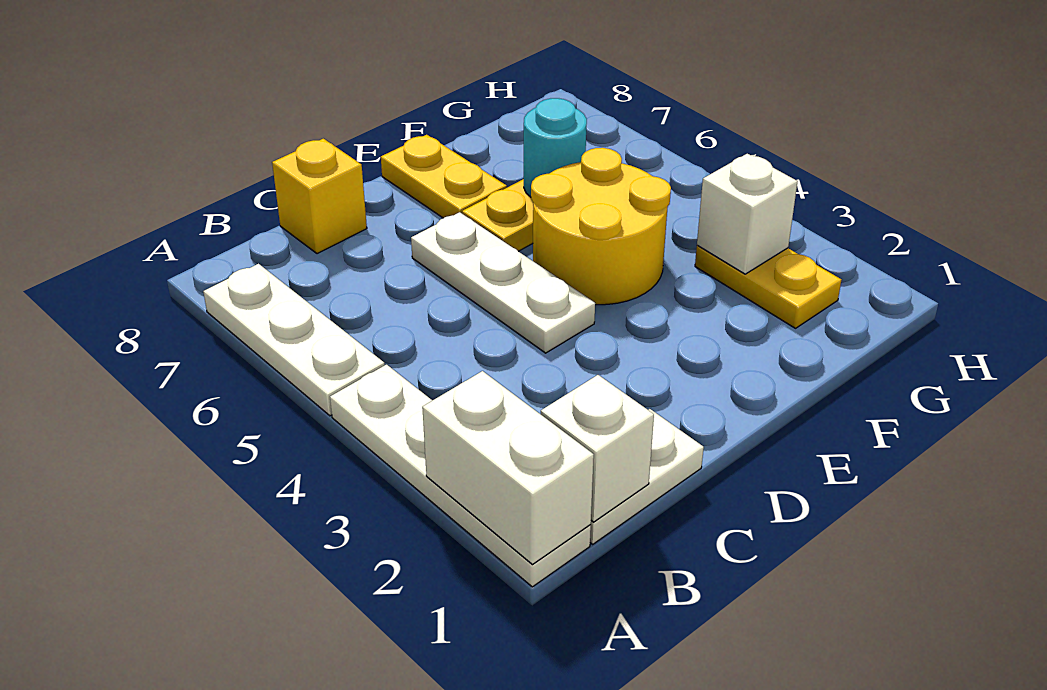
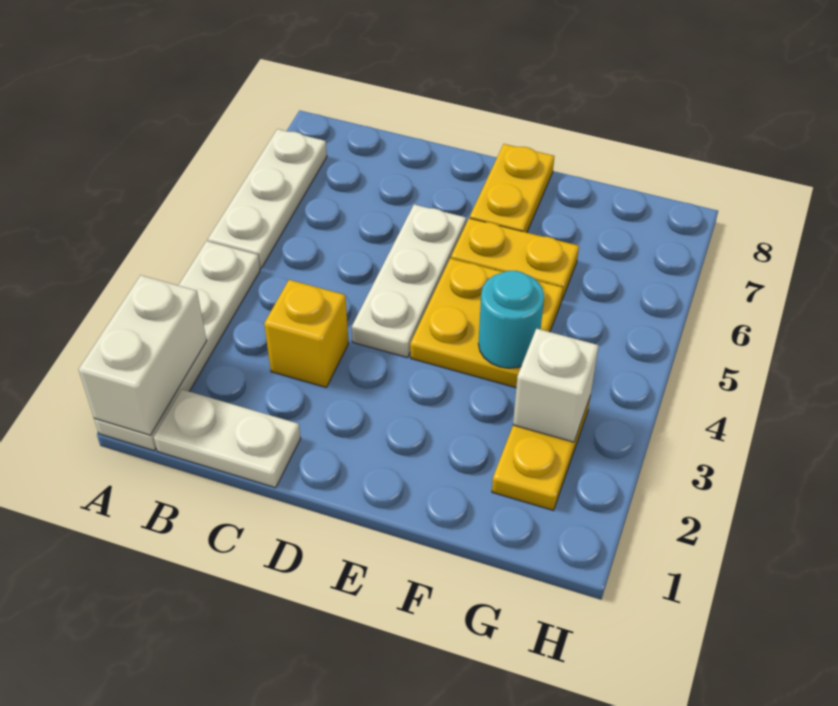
white brick B1 level 2 -> none
yellow brick C8 level 1 -> yellow brick C3 level 1
yellow round brick E4:F5 level 1 -> yellow plate E4:F5 level 1
cyan round brick F6 level 2 -> cyan round brick F4 level 2

